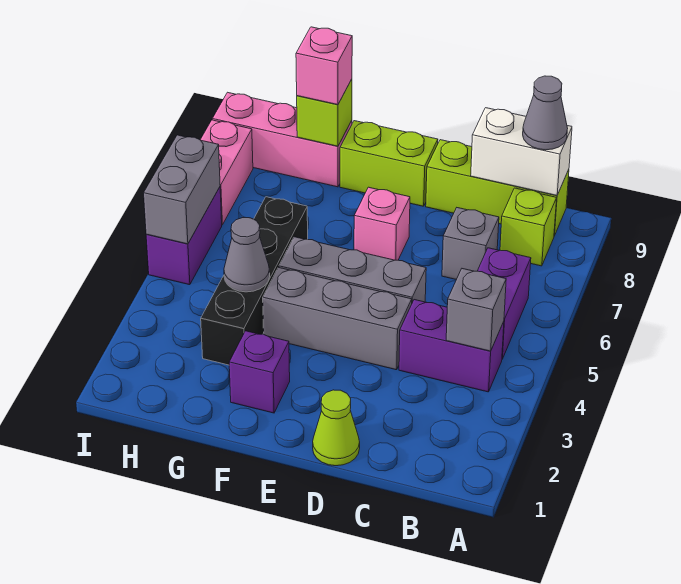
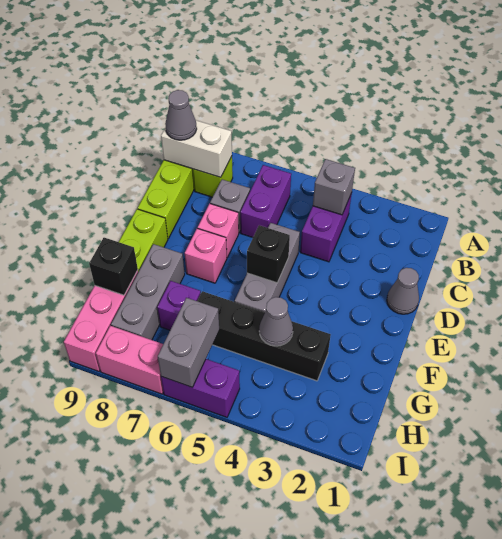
purple brick B5:B6 level 1 -> purple brick B6:C6 level 1
white brick B9:C9 level 2 -> white brick B8:B9 level 2
lime cone D1 level 1 -> grey cone D1 level 1
grey brick D4:F4 level 1 -> grey brick F8:H8 level 1
none -> black brick E5 level 2
purple brick F2 level 1 -> purple brick G7 level 1
lime brick G9 level 2 -> black brick G9 level 2
pink brick G9 level 3 -> pink brick D7 level 1
grey brick I5:I6 level 2 -> grey brick H6:I6 level 2

